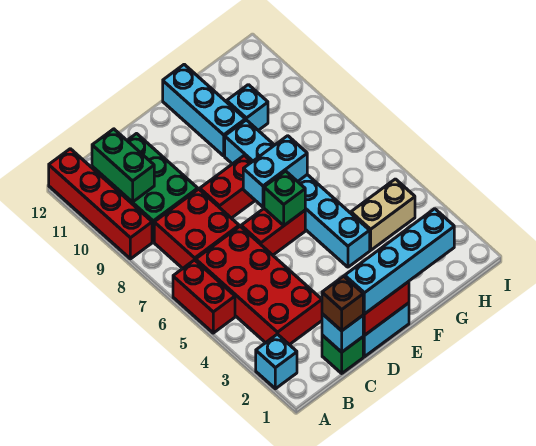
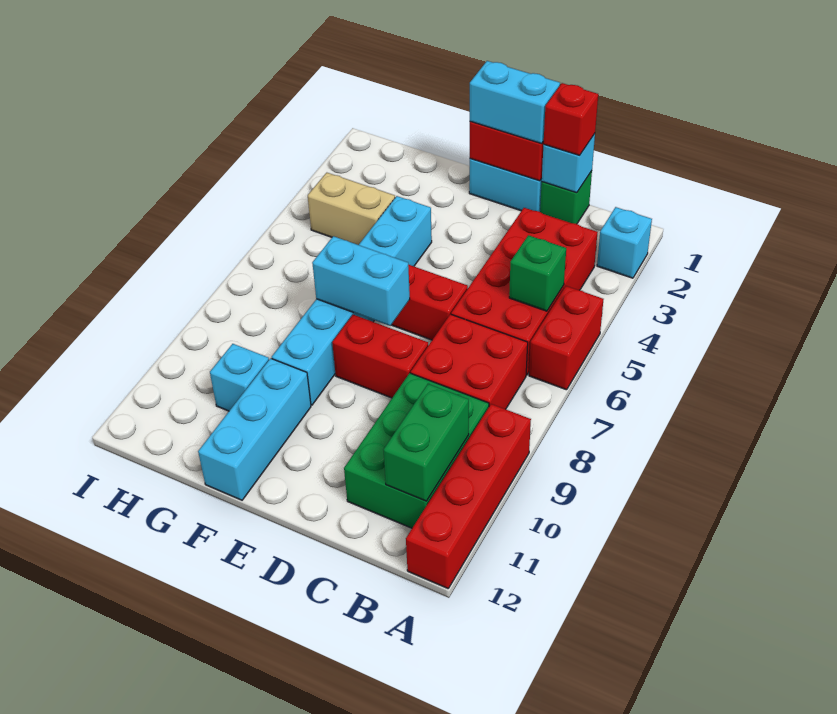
brown brick C1 level 3 -> red brick C1 level 3
cyan brick D1:G1 level 3 -> cyan brick D1:E1 level 3
green brick E6 level 2 -> green brick B5 level 2

